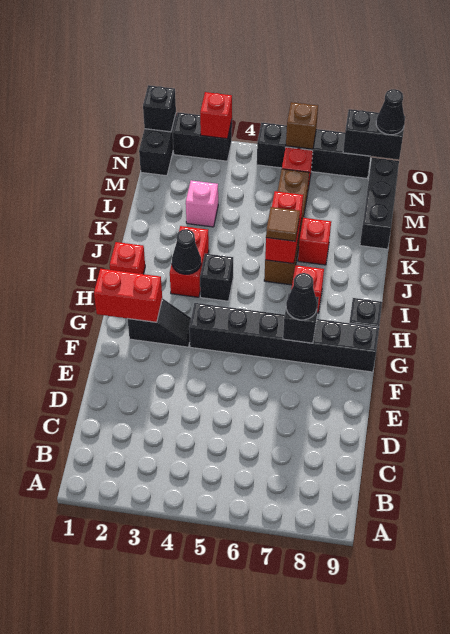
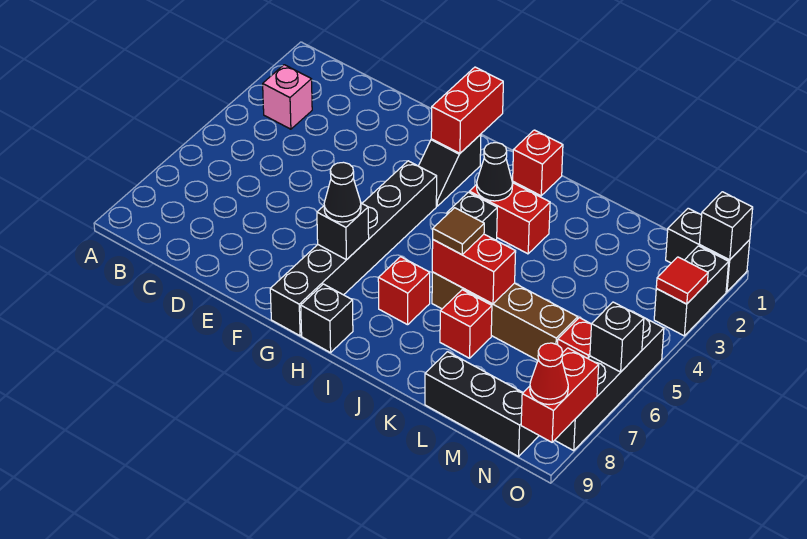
pink brick L3 level 1 -> pink brick B3 level 1
red brick O3 level 2 -> red tile O3 level 2
brown brick O6 level 2 -> black brick O6 level 2
black brick O8:O9 level 2 -> red brick O8:O9 level 2
black cone O9 level 3 -> red cone O9 level 3

